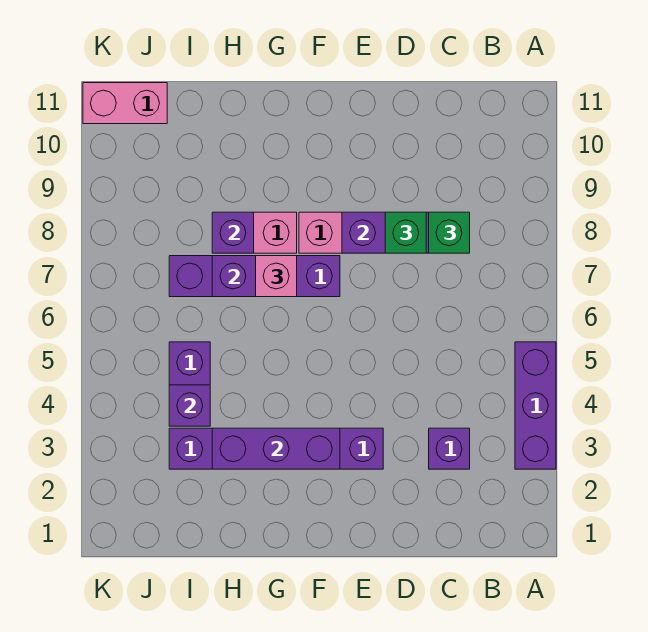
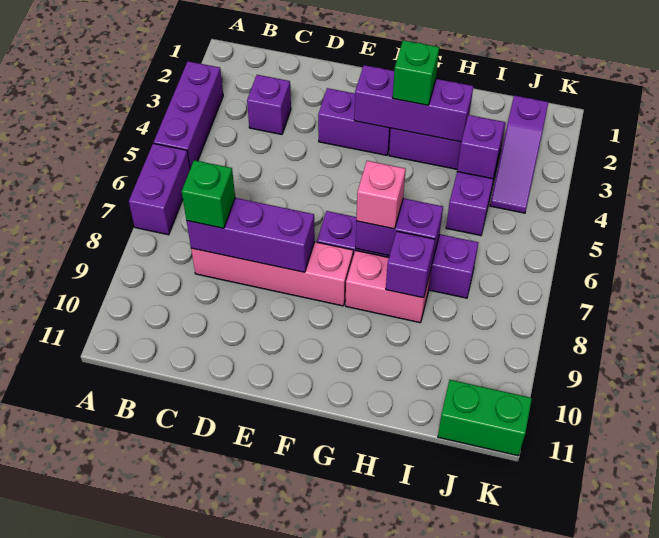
none -> purple brick A6:A7 level 1
green brick D8 level 3 -> green brick G3 level 3
none -> purple slope J2:J4 level 1 top 2
pink brick J11:K11 level 1 -> green brick J11:K11 level 1

